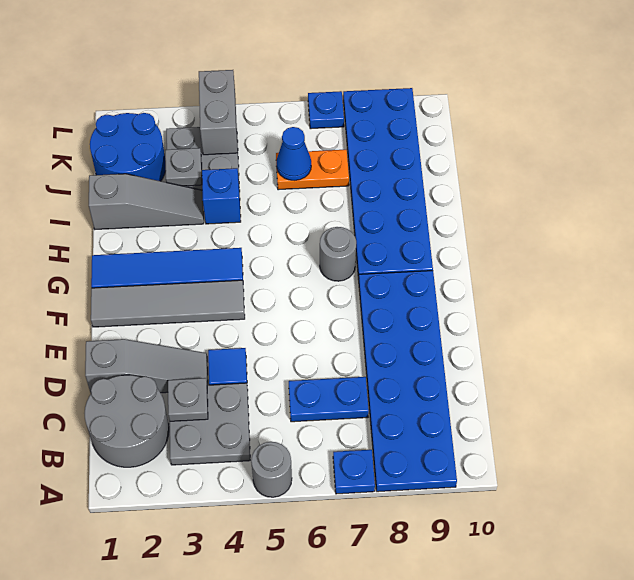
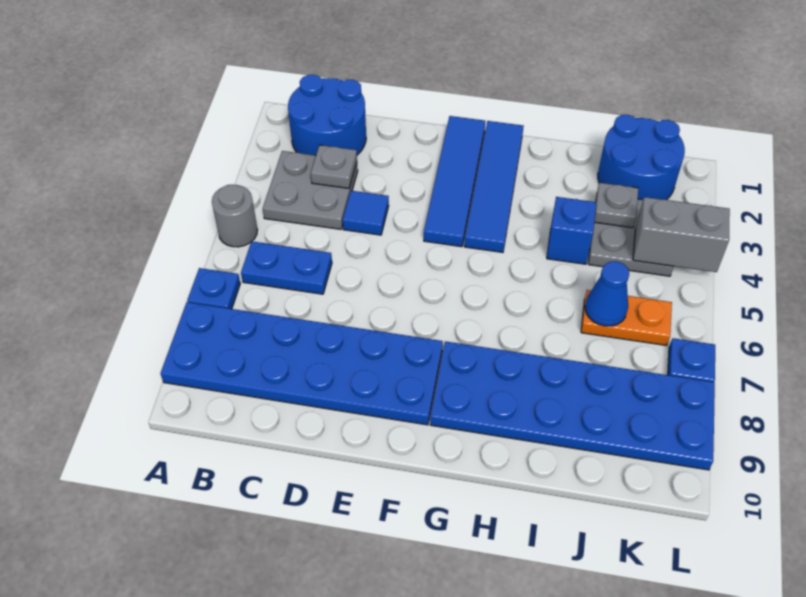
grey round brick B1:C2 level 1 -> blue round brick B1:C2 level 1
blue plate C6:C7 level 1 -> blue plate B6:C6 level 1
grey slope D1:D3 level 1 top 1 -> none
grey tile F1:F4 level 1 -> blue tile F1:F4 level 1
grey round brick G7 level 1 -> none
grey slope I1:I3 level 1 top 1 -> none
orange plate J6:J7 level 1 -> orange plate J6:K6 level 1

